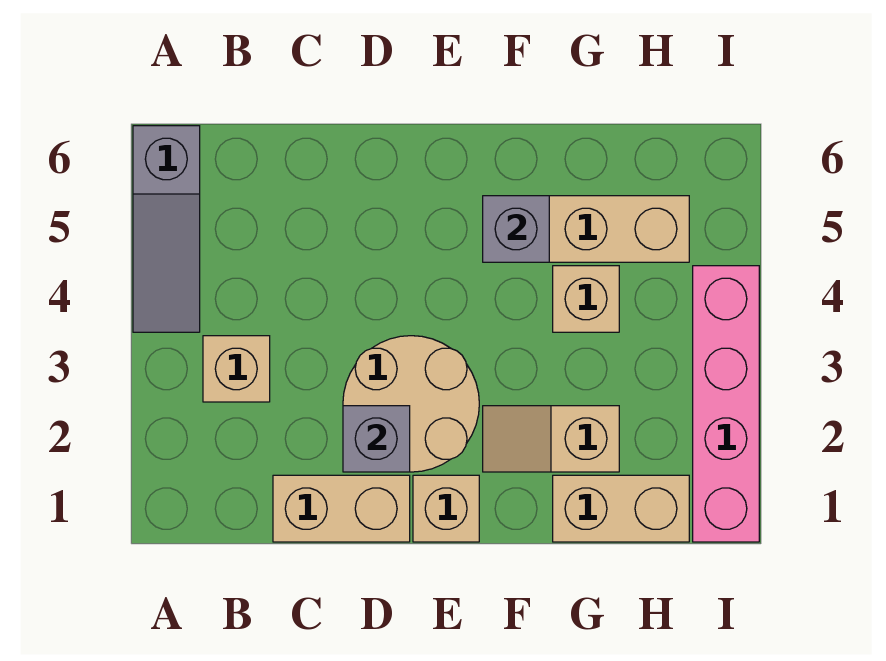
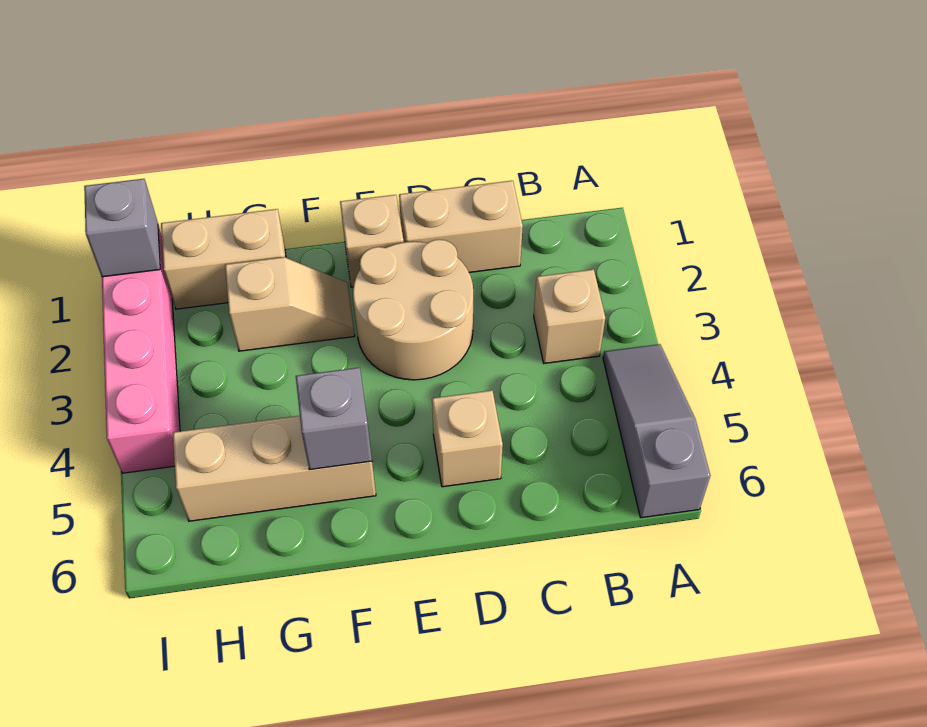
grey brick D2 level 2 -> grey brick I1 level 2
tan brick G4 level 1 -> tan brick D5 level 1

